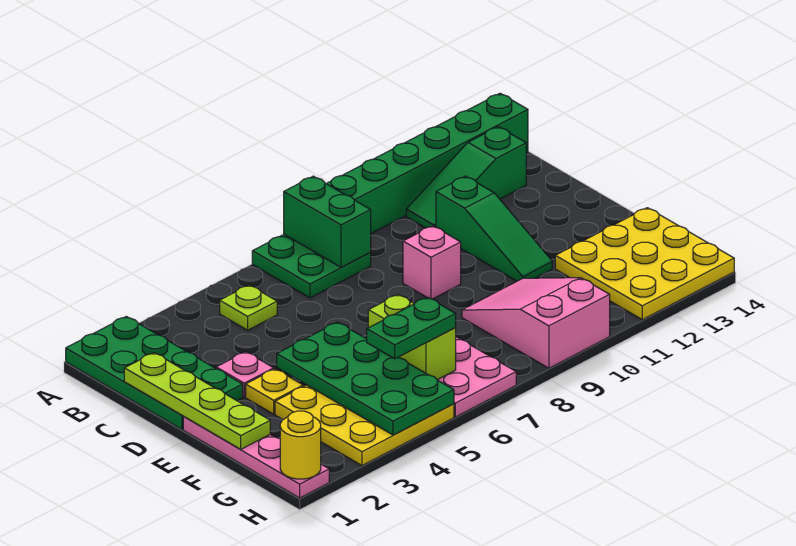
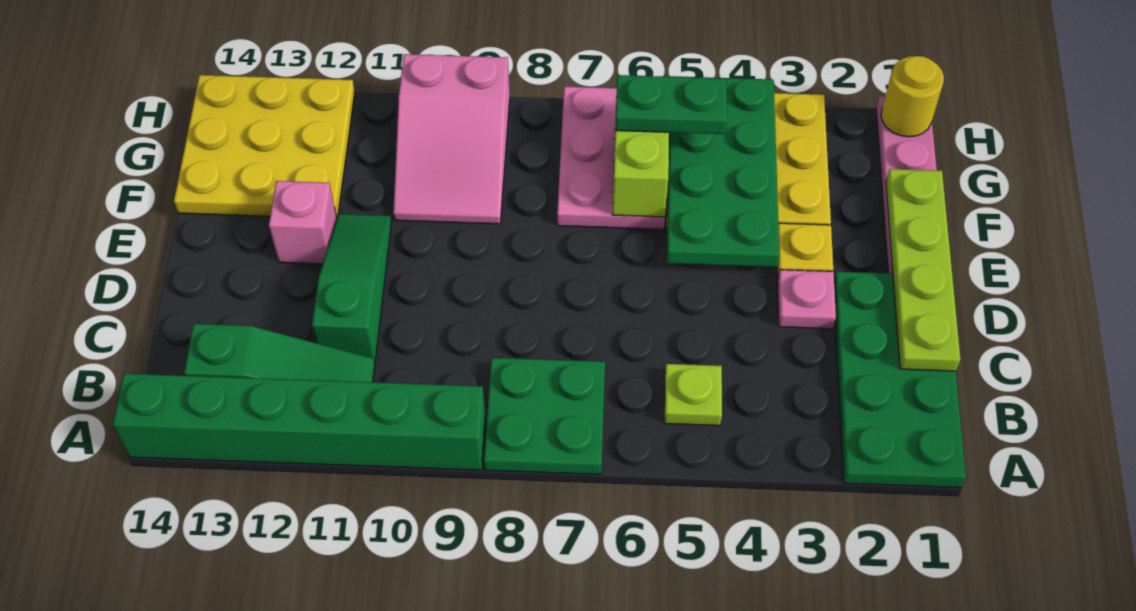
green brick A8:B8 level 2 -> none
pink brick D9 level 1 -> pink brick E12 level 1

